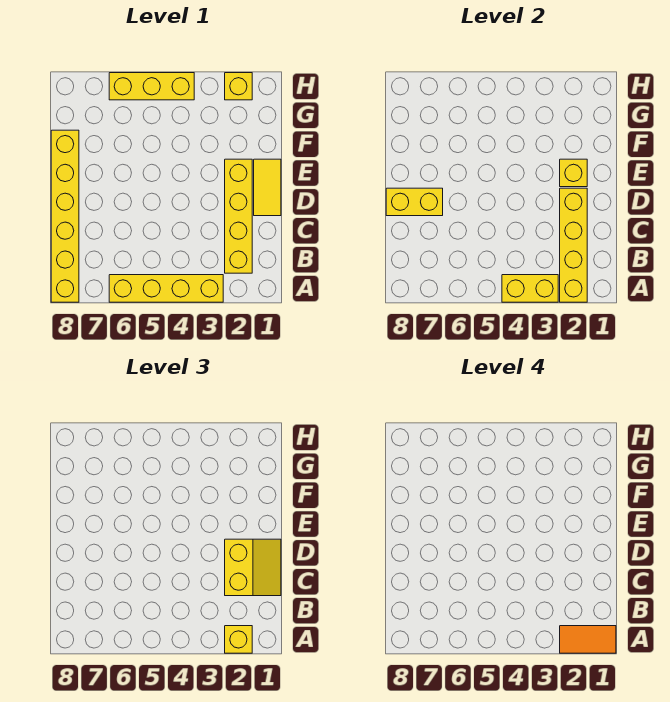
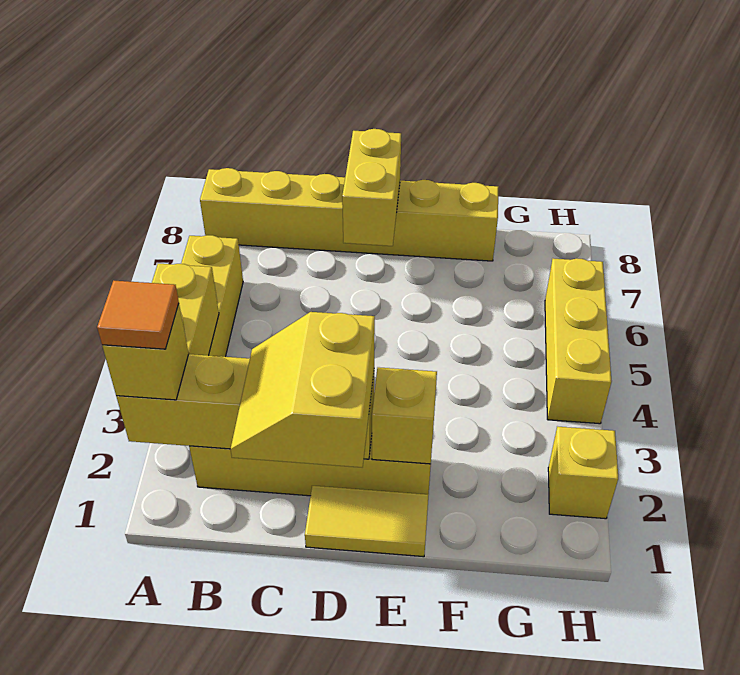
orange tile A1:A2 level 4 -> orange tile A2 level 4
yellow slope C1:D2 level 3 top 2 -> yellow slope C1:D2 level 3 top D

